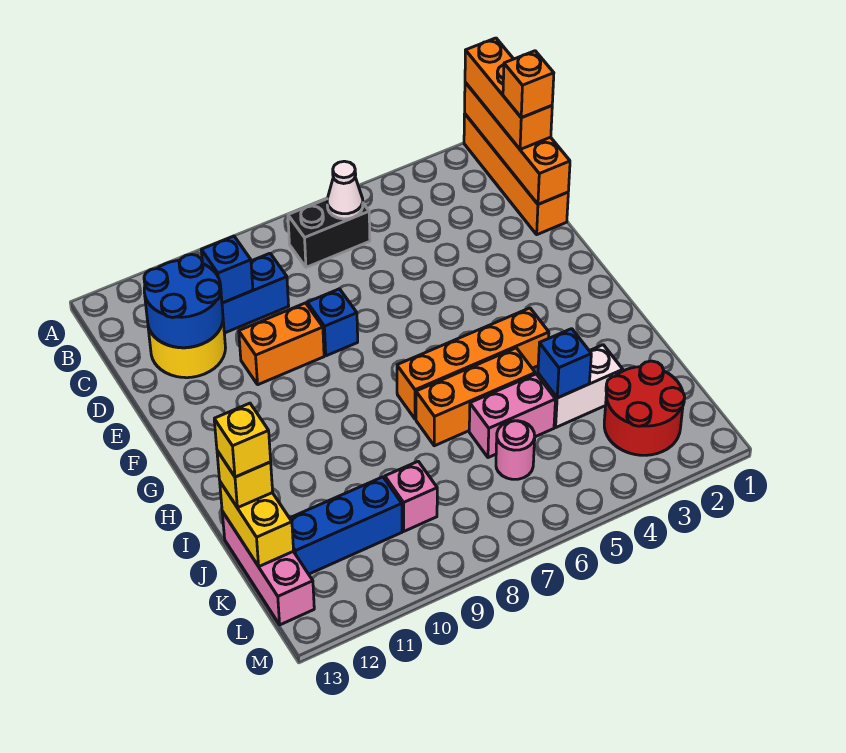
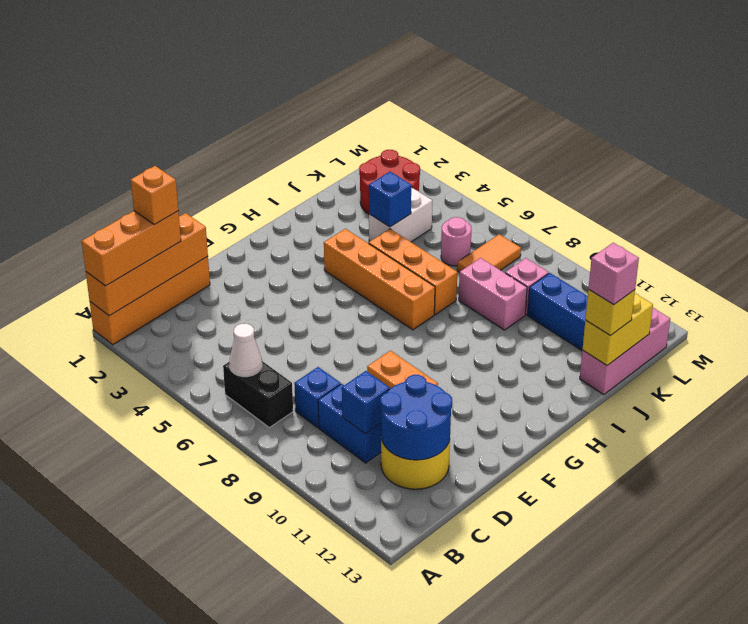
blue brick E8 level 1 -> blue brick C8 level 1
white brick J3:J4 level 1 -> white brick J4:K4 level 1
pink brick J5:J6 level 1 -> pink brick J8:J9 level 1
yellow brick J13 level 4 -> pink brick J13 level 4
none -> orange tile K7:L7 level 1

